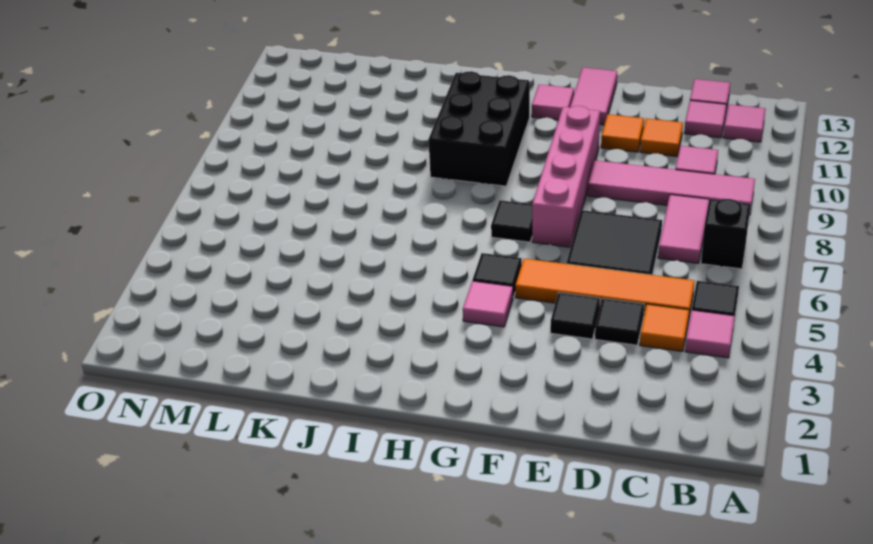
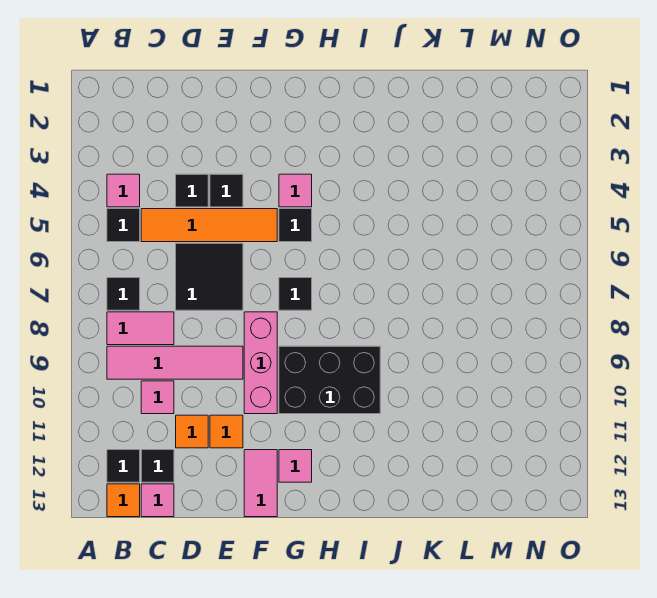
black brick B7 level 1 -> black tile B7 level 1
pink tile B12 level 1 -> black tile B12 level 1
orange tile C4 level 1 -> orange tile B13 level 1
pink tile C7:C8 level 1 -> pink tile B8:C8 level 1
pink tile C12 level 1 -> black tile C12 level 1
pink brick F7:F10 level 1 -> pink brick F8:F10 level 1
black brick H9:I11 level 1 -> black brick G9:I10 level 1

